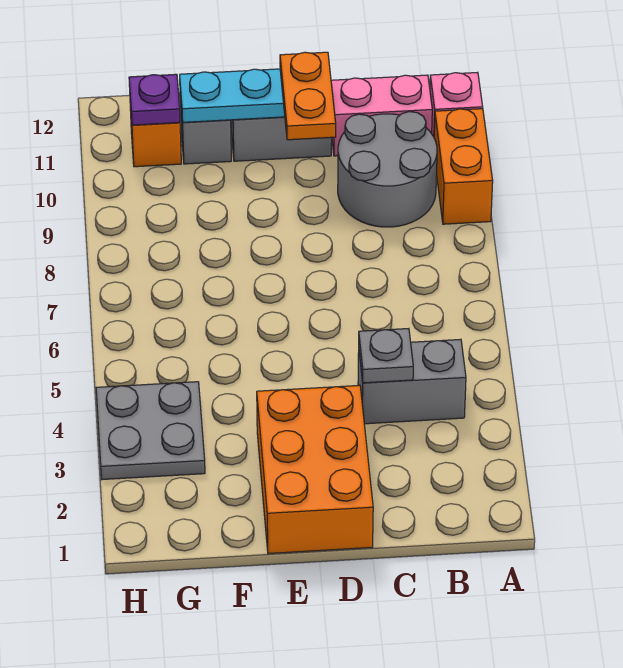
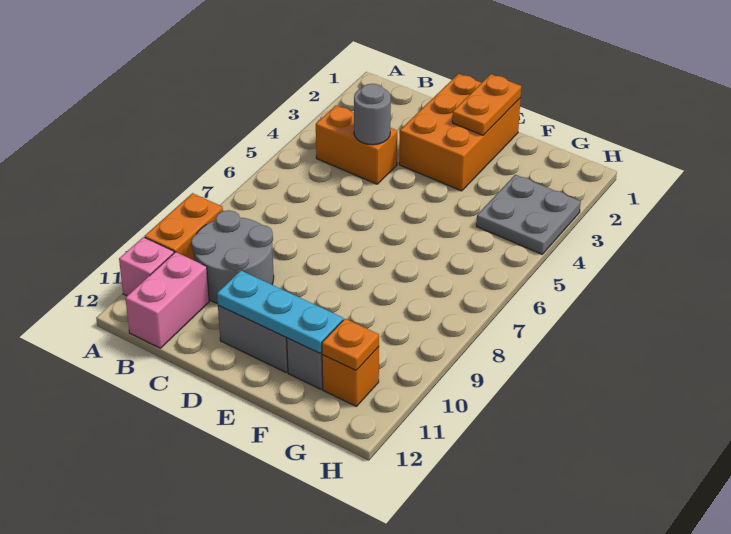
grey brick B4:C4 level 1 -> orange brick B4:C4 level 1
pink brick B11:C11 level 1 -> pink brick B11:B12 level 1
grey plate C4 level 2 -> grey round brick C4 level 2
orange plate D10:D11 level 3 -> orange plate E1:E2 level 2
purple plate G11 level 2 -> orange plate G11 level 2

